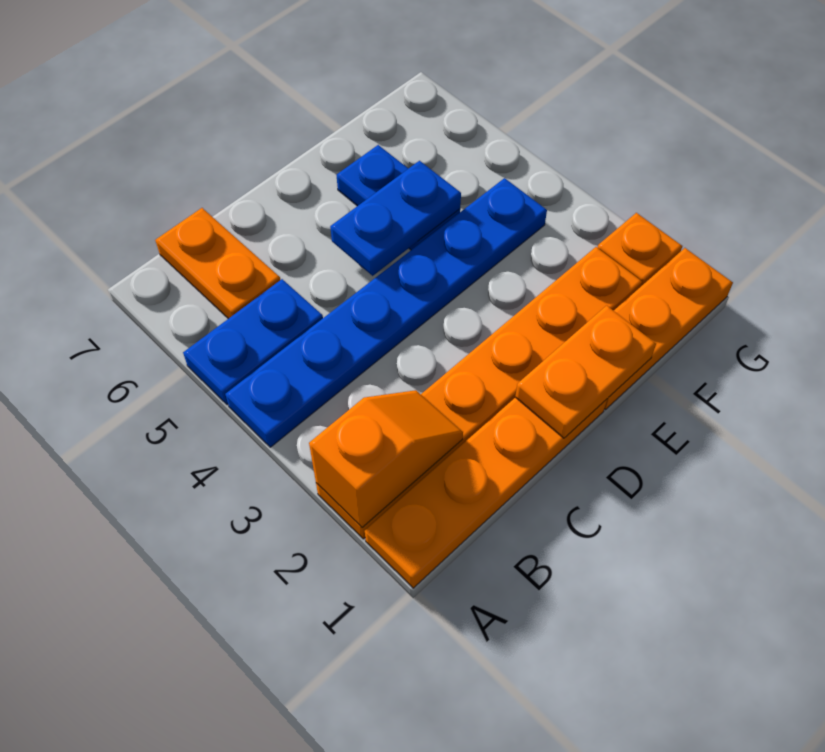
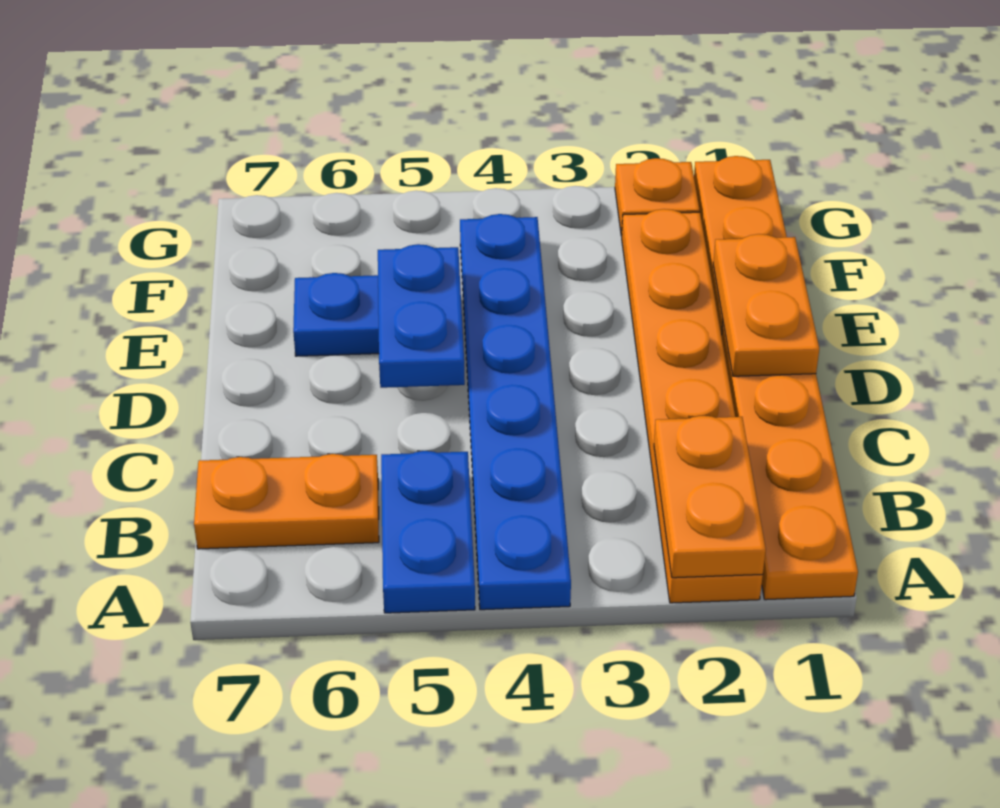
orange slope A2:B2 level 2 top A -> orange plate A2:B2 level 2

